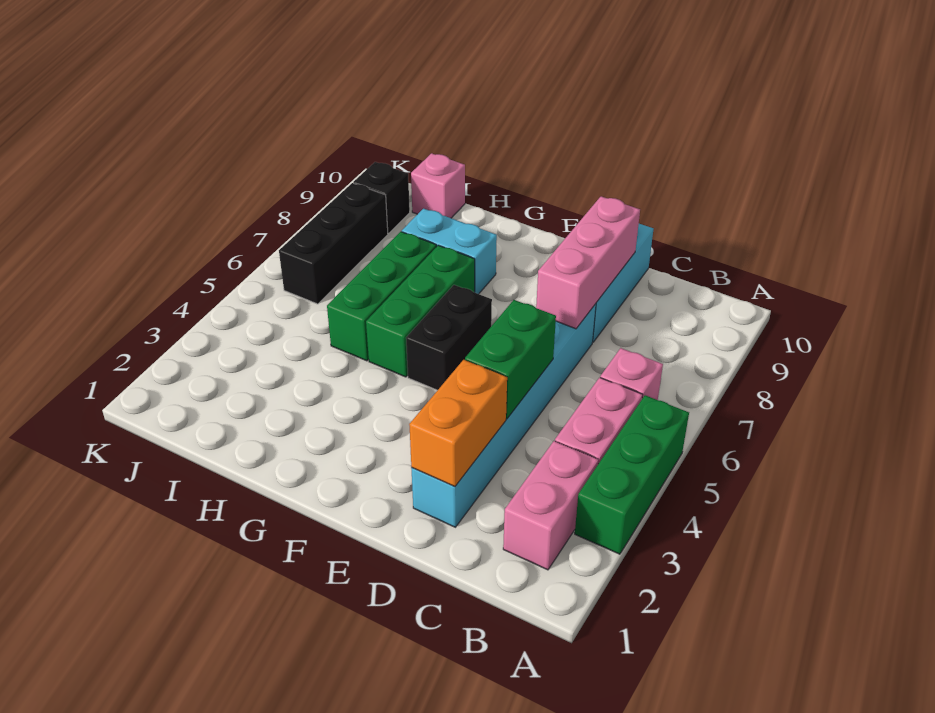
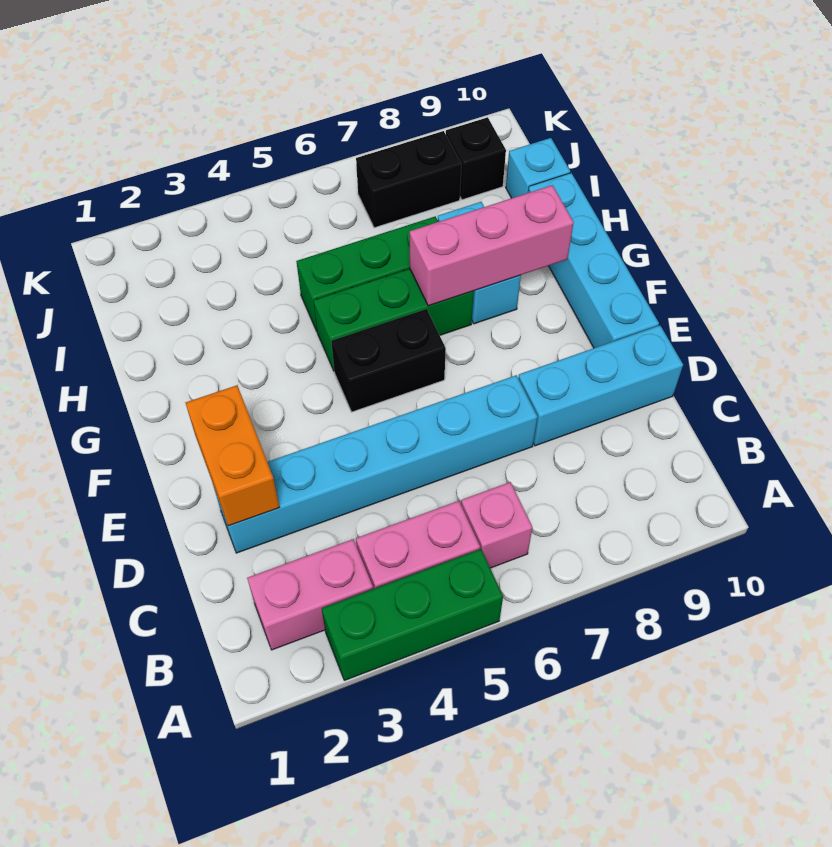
orange brick D2:D3 level 2 -> orange brick D2:E2 level 2
green brick D4:D5 level 2 -> none
pink brick D7:D9 level 2 -> pink brick G7:G9 level 2
none -> cyan brick E10:H10 level 1
pink brick I10 level 1 -> cyan brick I10 level 1
black brick J6:J8 level 1 -> black brick J7:J8 level 1

